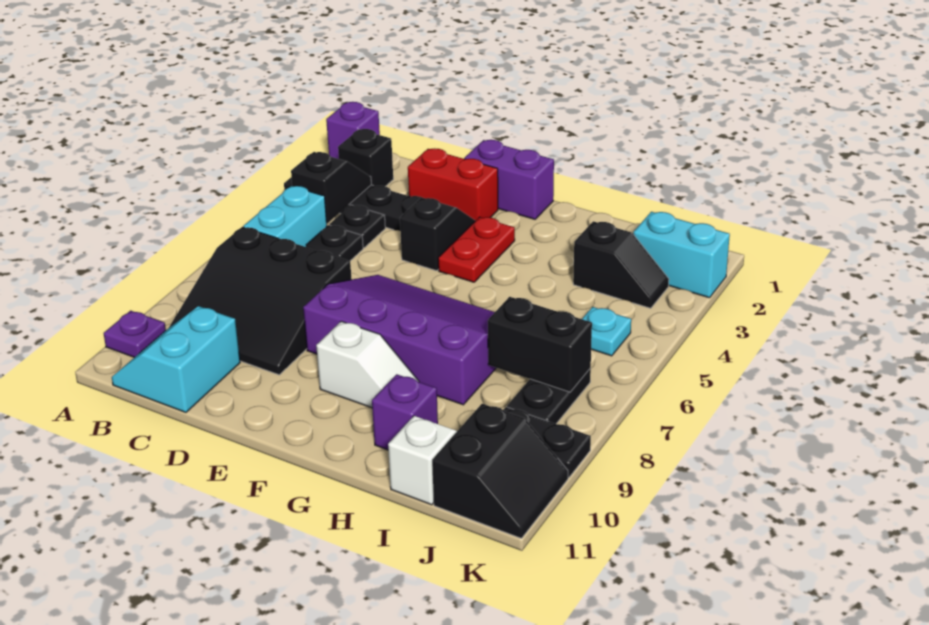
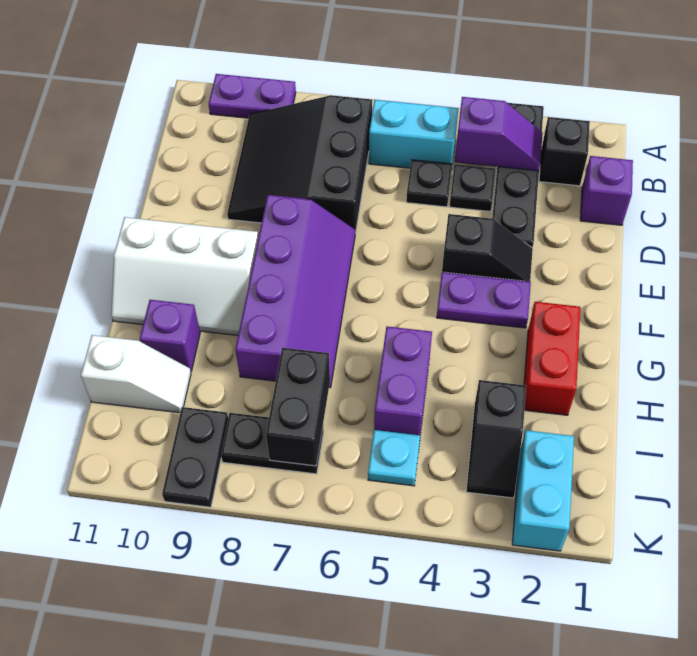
purple brick A1 level 1 -> purple brick C1 level 1
purple plate A10 level 1 -> purple plate A9:A10 level 1
black slope B3:B4 level 2 top 4 -> purple slope B3:B4 level 2 top 4
cyan slope B10:C11 level 1 top C -> none
red brick D2:E2 level 1 -> red brick G2:H2 level 1
purple brick E1:F1 level 1 -> purple brick H5:I5 level 1
purple slope E6:H8 level 1 top 8 -> purple slope E7:H8 level 1 top 8
red plate F3:F4 level 1 -> purple plate F3:F4 level 1
white slope F9:G9 level 1 top F -> white slope F9:G11 level 1 top F
black slope J10:K11 level 1 top J -> none

